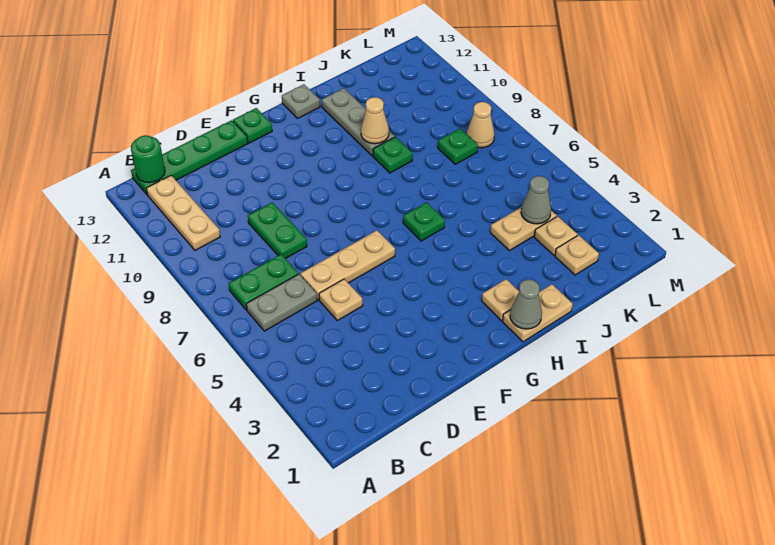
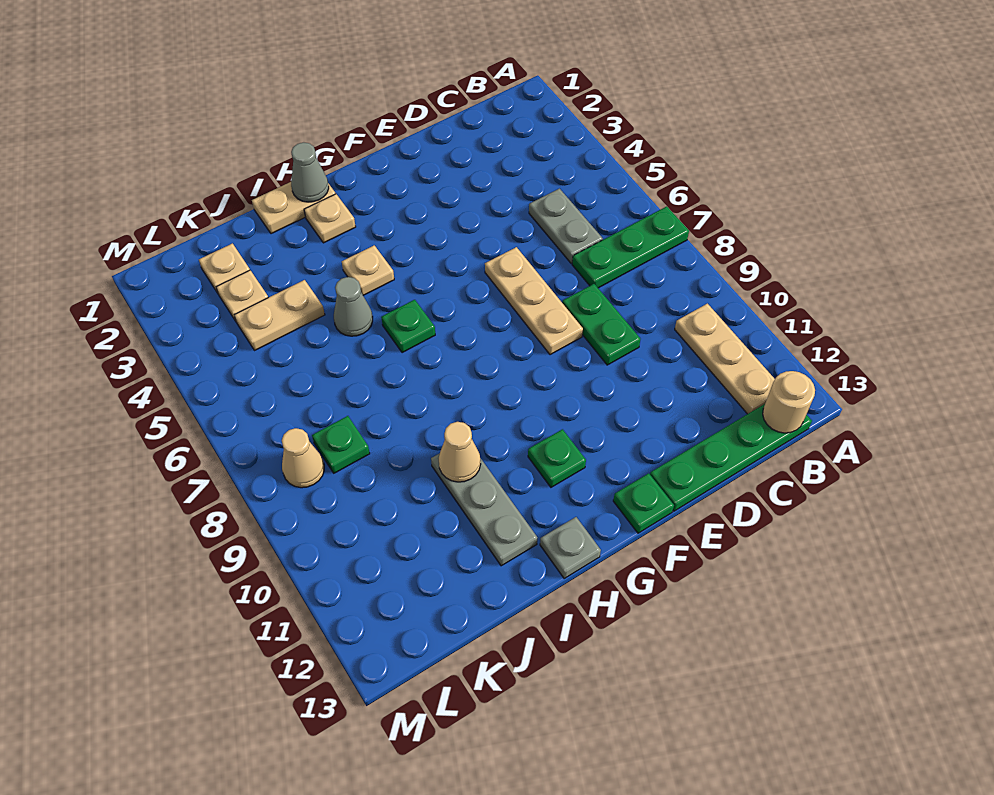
grey plate B6:C6 level 1 -> grey plate C5:C6 level 1
green plate B7:C7 level 1 -> green plate A7:C7 level 1
green round brick B13 level 2 -> tan round brick B13 level 2
tan plate D5 level 1 -> tan plate H4 level 1
tan plate D6:F6 level 1 -> tan plate E6:E8 level 1
green plate I9 level 1 -> green plate G11 level 1
grey cone K4 level 2 -> grey cone I5 level 1

